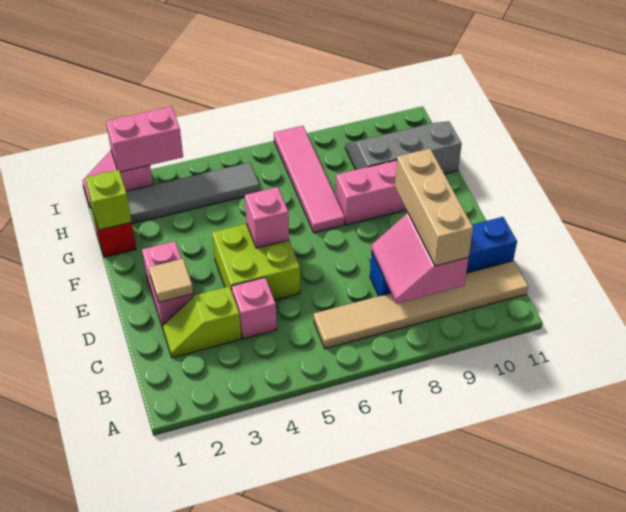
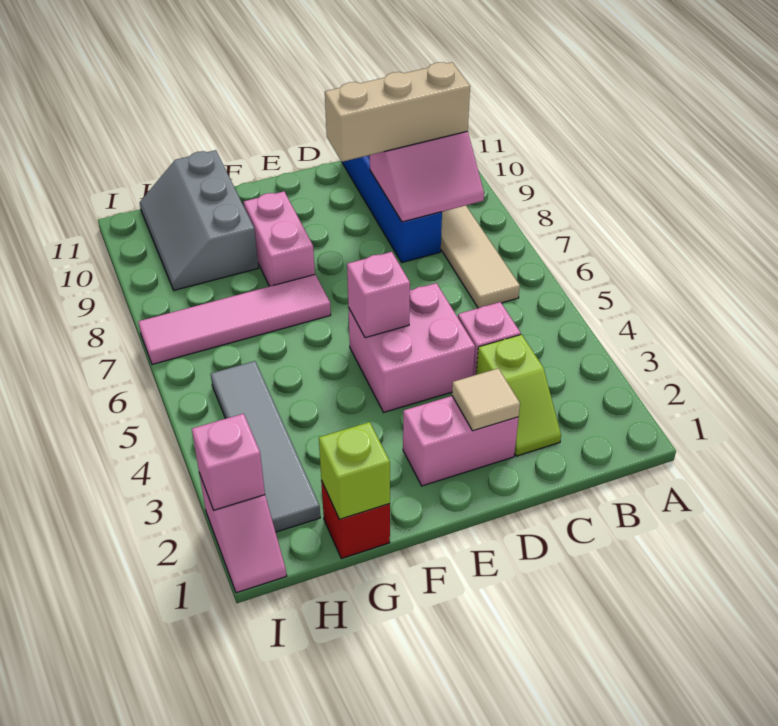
lime brick D4:E5 level 1 -> pink brick D4:E5 level 1
pink brick I2:I3 level 2 -> pink brick I2 level 2

